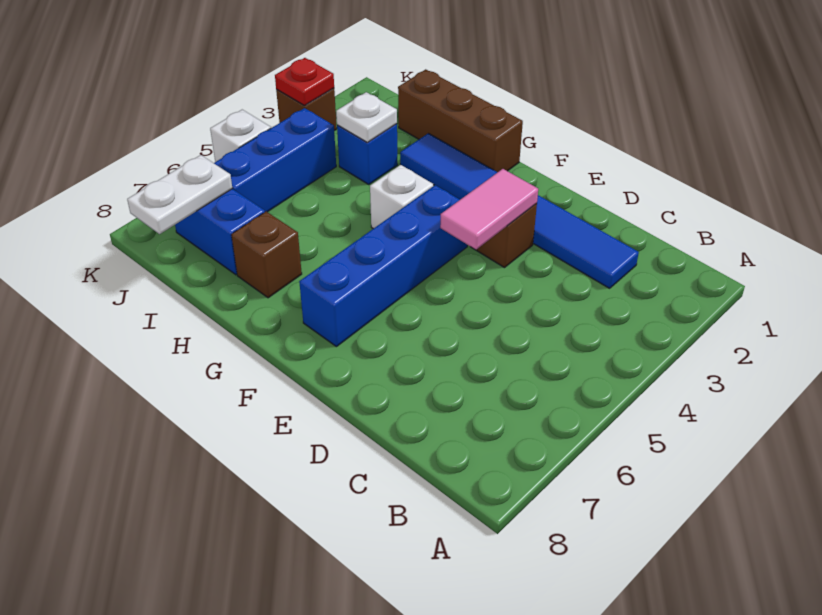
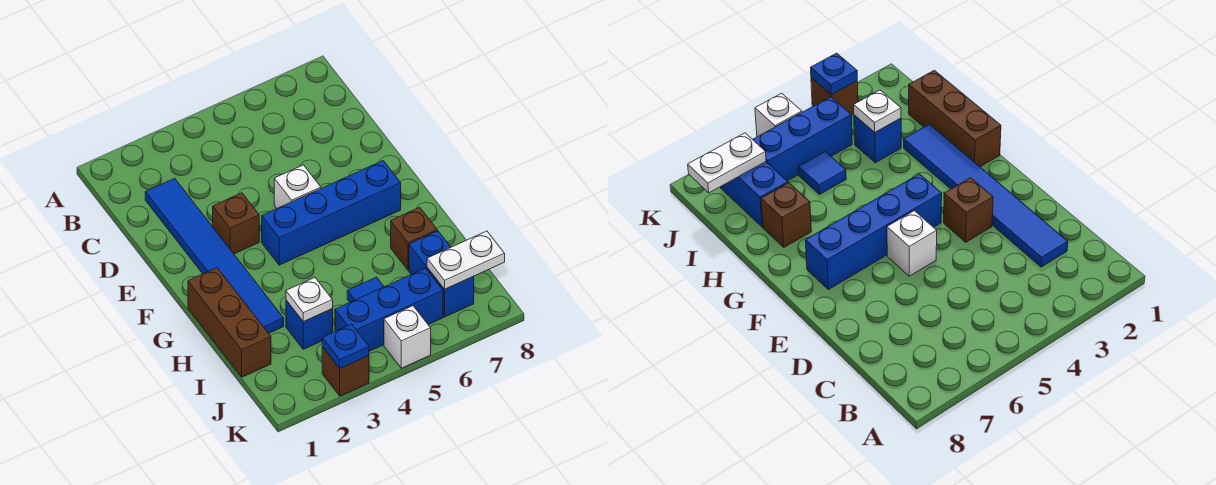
pink tile E3:E4 level 2 -> none
white brick G4 level 1 -> white brick E5 level 1
none -> blue tile I5 level 1
red plate K3 level 2 -> blue plate K3 level 2

